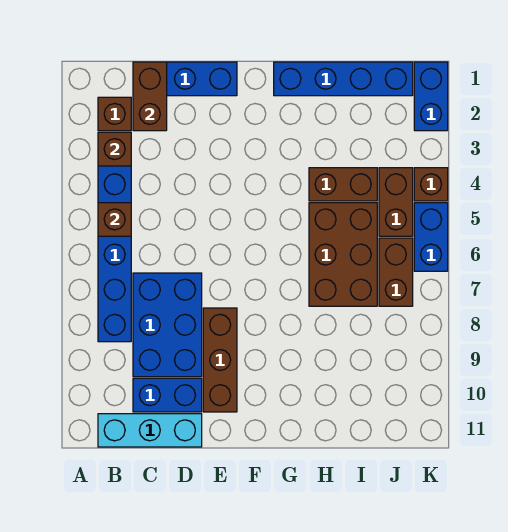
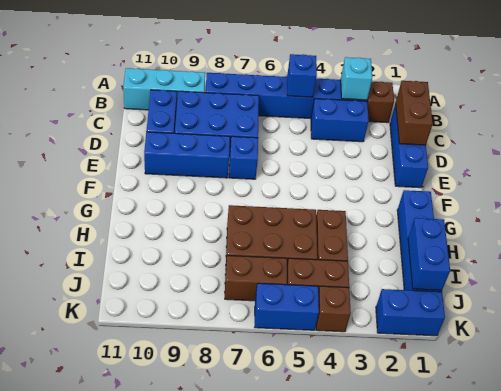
brown brick B3 level 2 -> cyan brick B3 level 2
brown brick B5 level 2 -> blue brick B5 level 2
cyan brick B11:D11 level 1 -> cyan brick B9:B11 level 1
brown brick C1:C2 level 2 -> brown brick C1:D1 level 2
none -> blue brick C3:C4 level 1
none -> blue brick E7 level 1
brown brick E8:E10 level 1 -> blue brick E8:E10 level 1
none -> blue brick I1:J1 level 2

